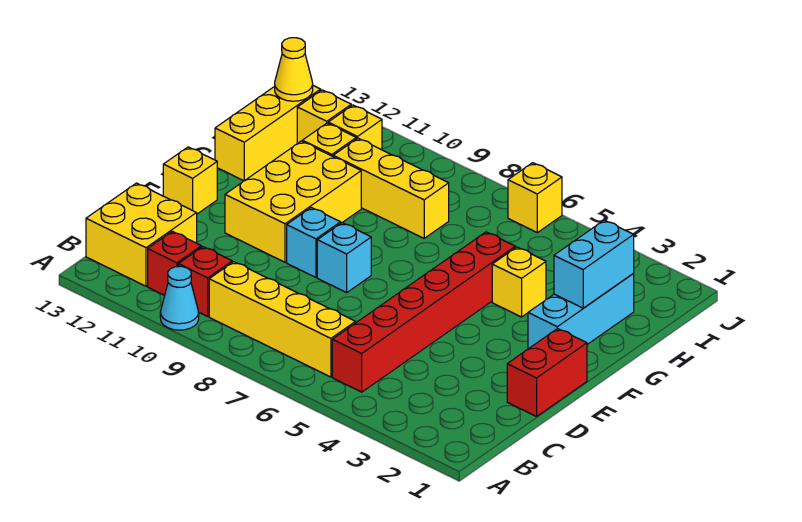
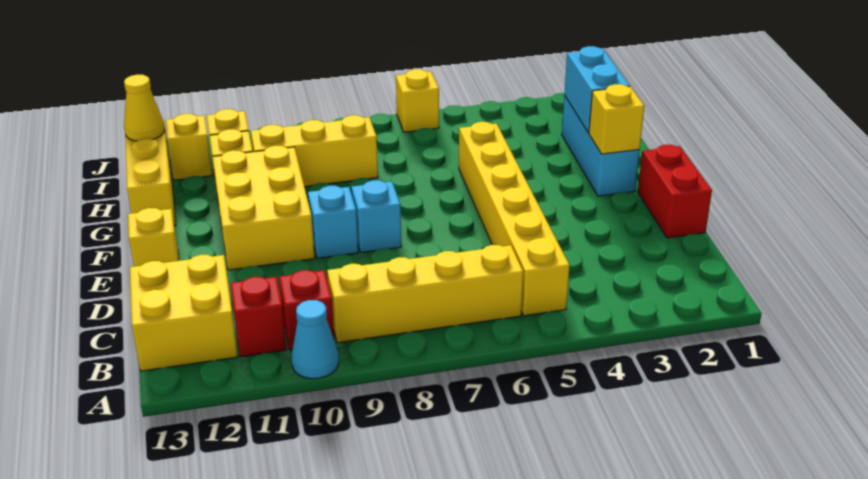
red brick B5:G5 level 1 -> yellow brick B5:G5 level 1
yellow brick G4 level 1 -> yellow brick F2 level 2

